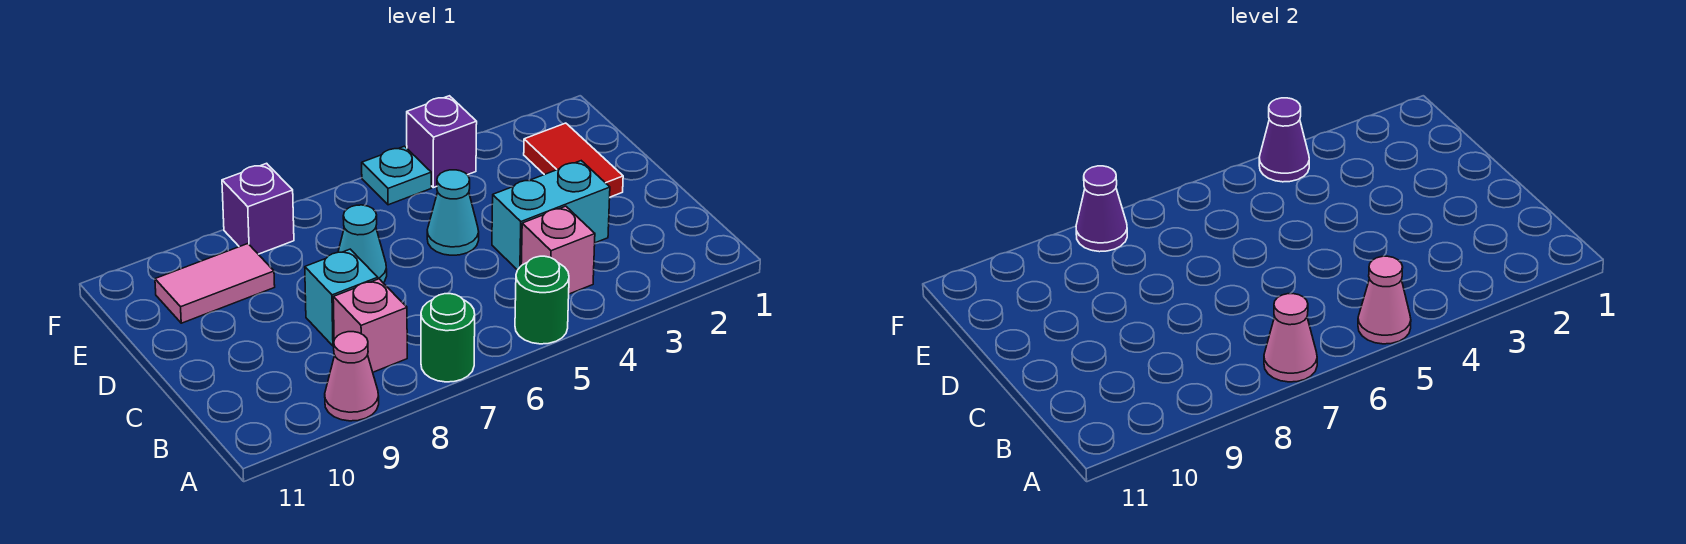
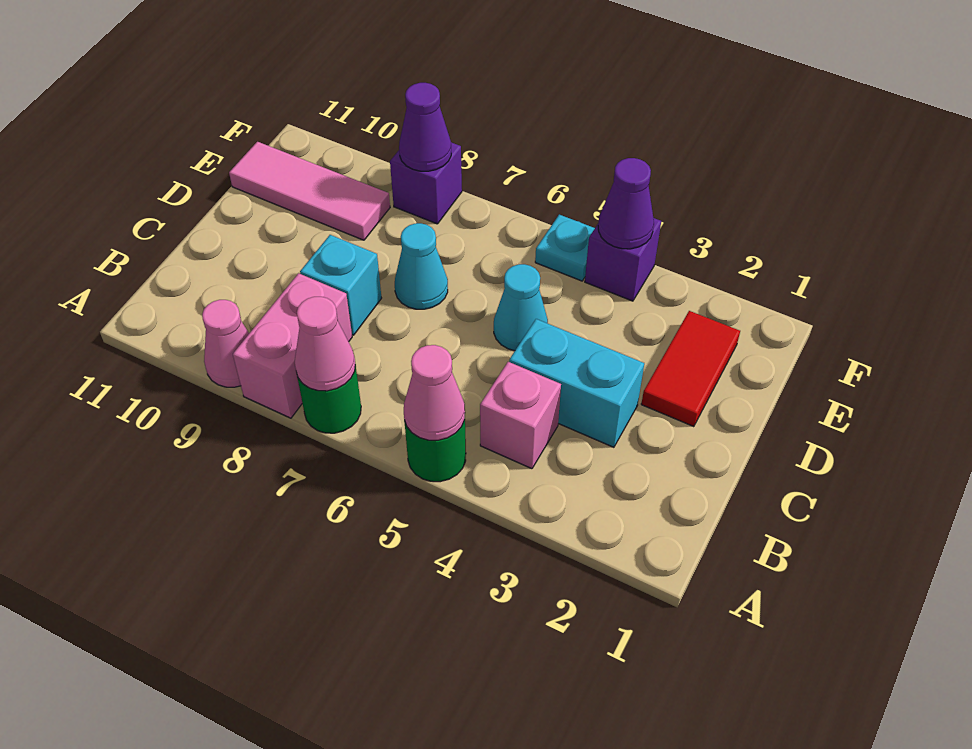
pink brick B8 level 1 -> pink brick A8:B8 level 1
pink tile E9:E10 level 1 -> pink tile E9:E11 level 1

